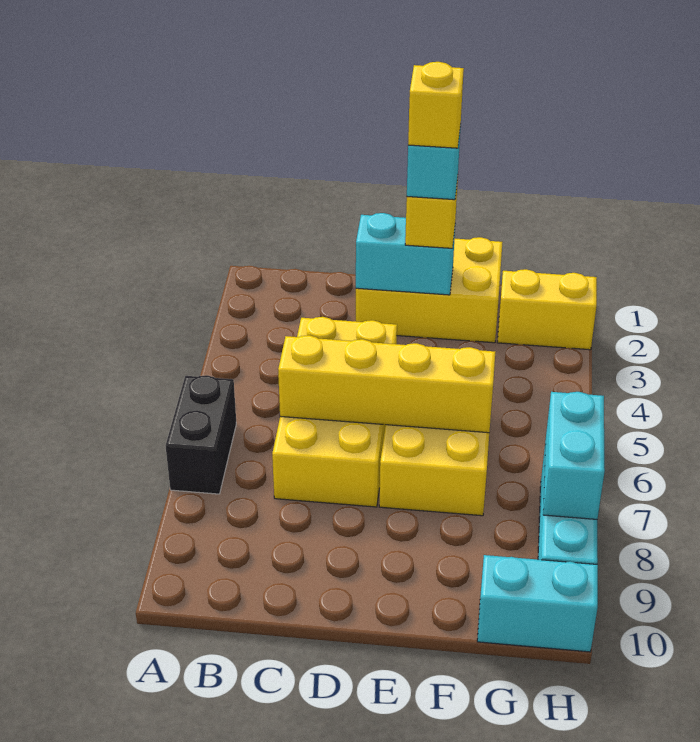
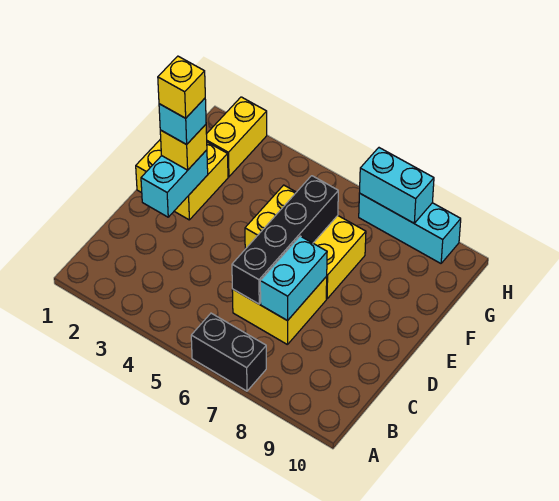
yellow brick C4:D7 level 1 -> yellow brick C6:D7 level 1
yellow brick C6:F6 level 2 -> black brick C6:F6 level 2
yellow brick D1:F2 level 1 -> yellow brick E1:F2 level 1
cyan brick G10:H10 level 1 -> cyan brick C7:D7 level 2

